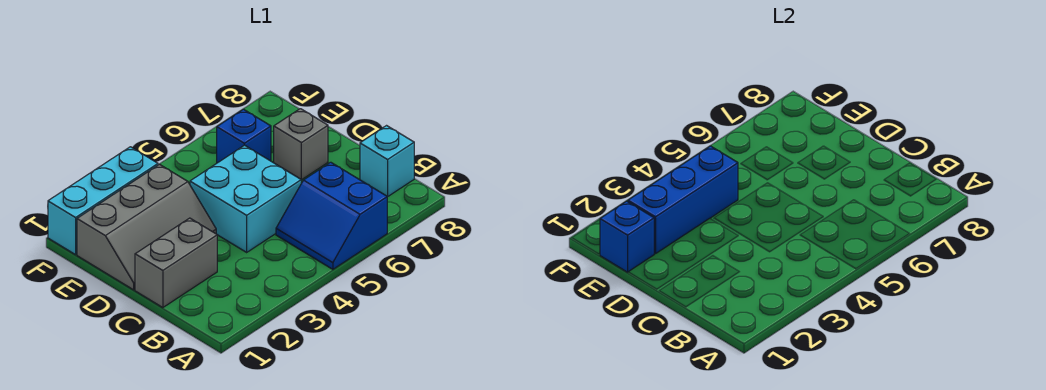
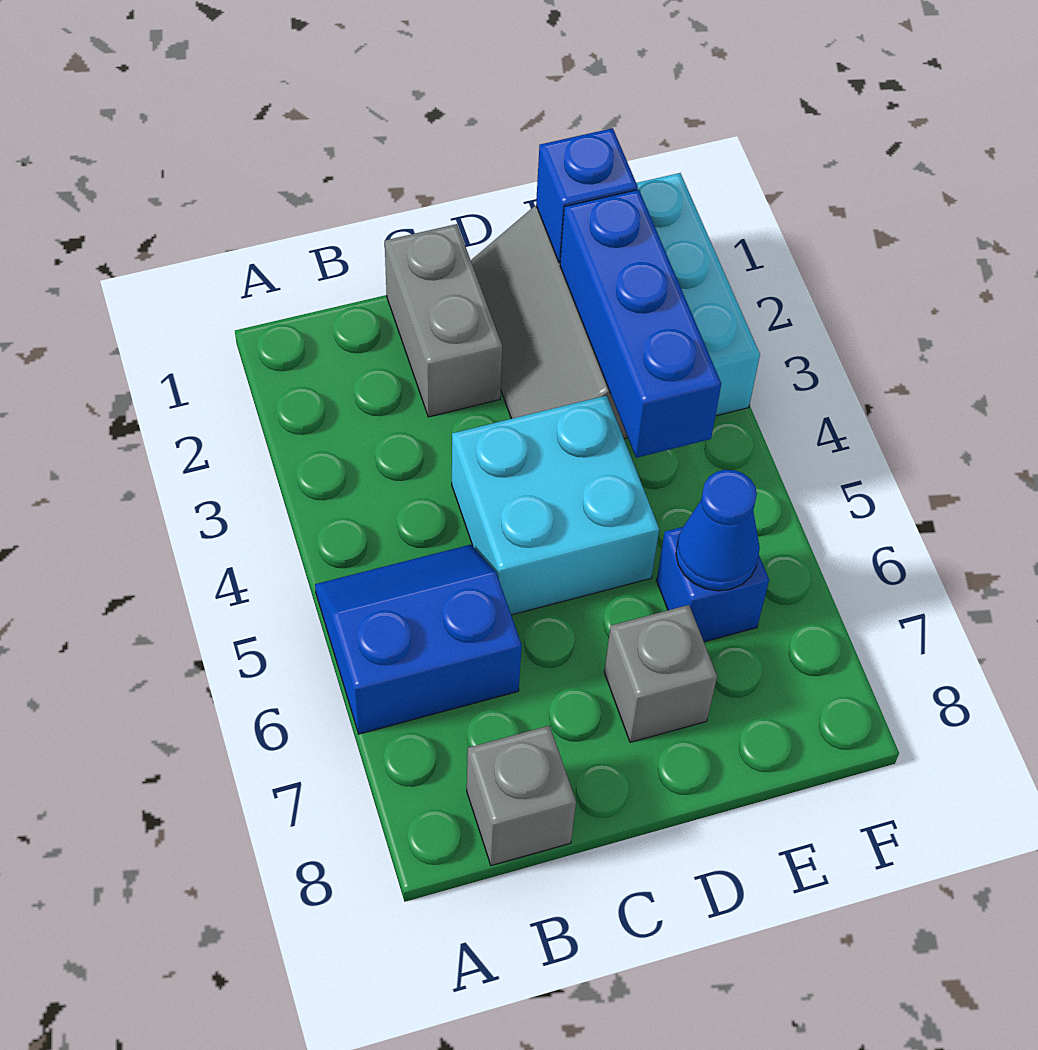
cyan brick B8 level 1 -> grey brick B8 level 1
none -> blue cone E6 level 2

